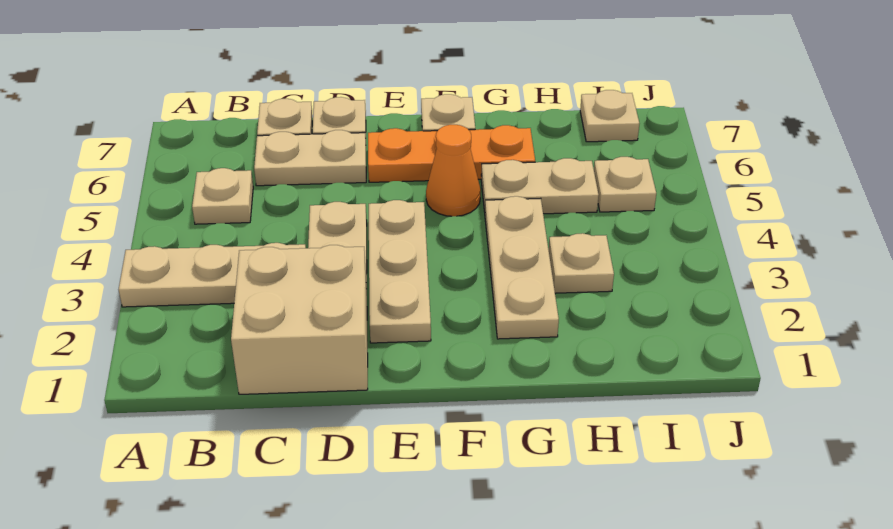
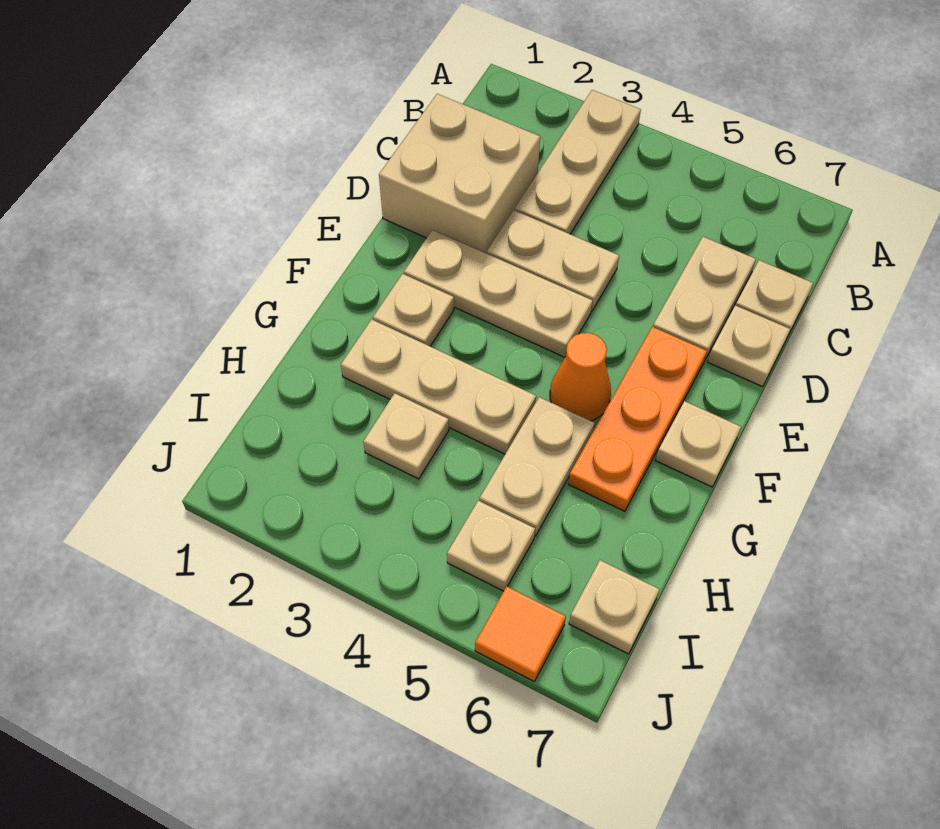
tan plate B5 level 1 -> tan plate F2 level 1
none -> orange tile J6 level 1

